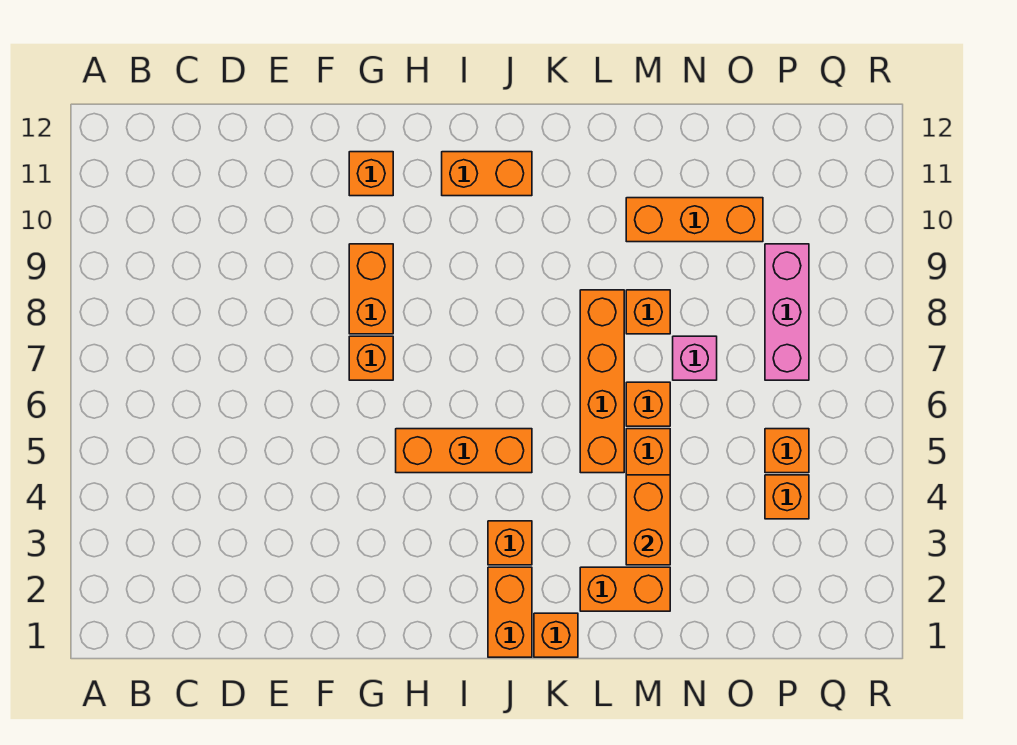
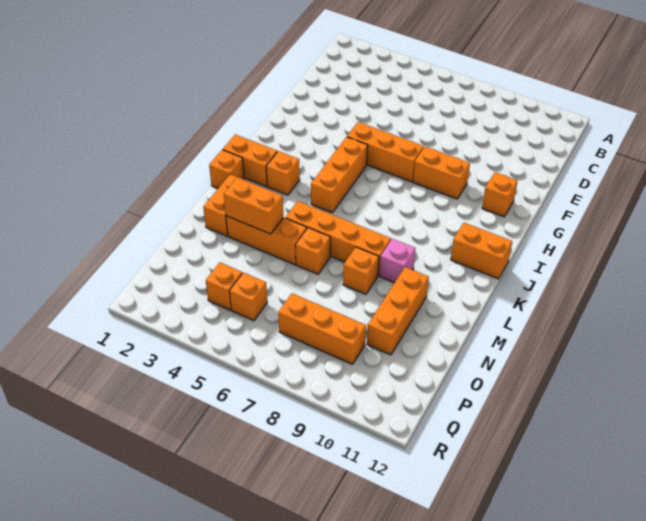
orange brick G7 level 1 -> orange brick G5:G7 level 1
orange brick I11:J11 level 1 -> orange brick J11:J12 level 1
pink brick N7 level 1 -> pink brick L9 level 1
pink brick P7:P9 level 1 -> orange brick P7:P9 level 1

